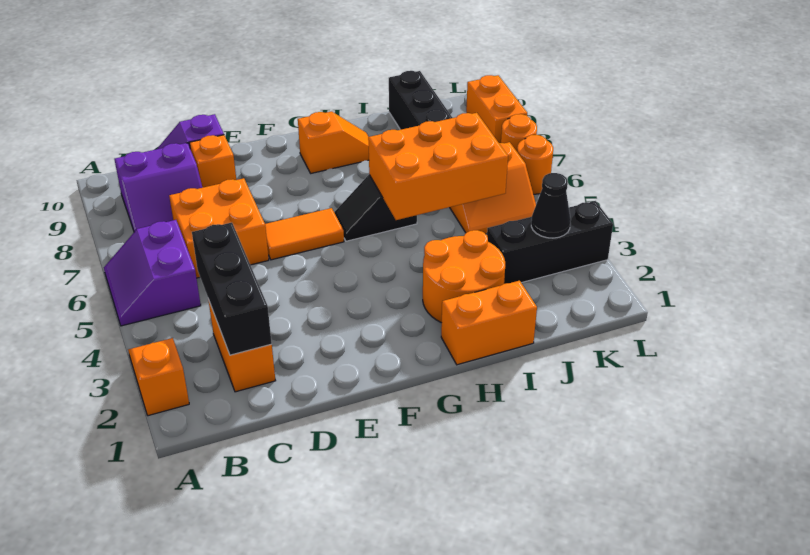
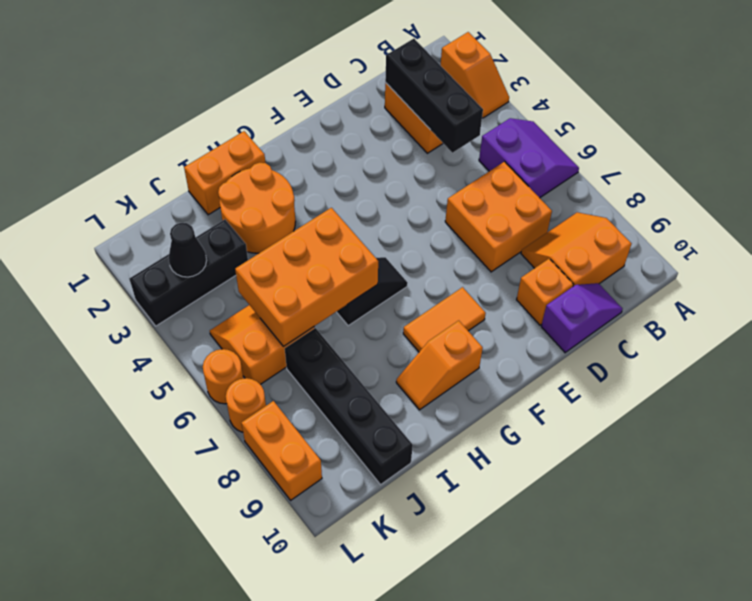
purple slope B8:C9 level 1 top 9 -> orange slope B8:C9 level 1 top 9
orange tile E6:F6 level 1 -> orange tile F8:G8 level 1

